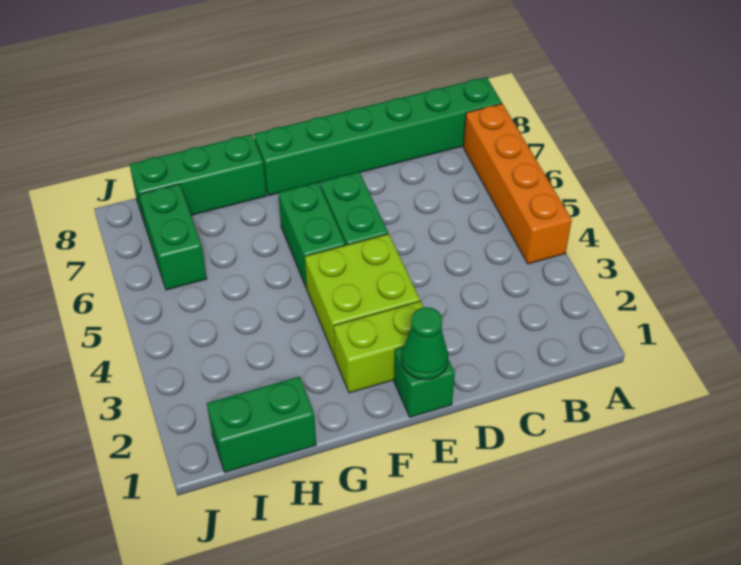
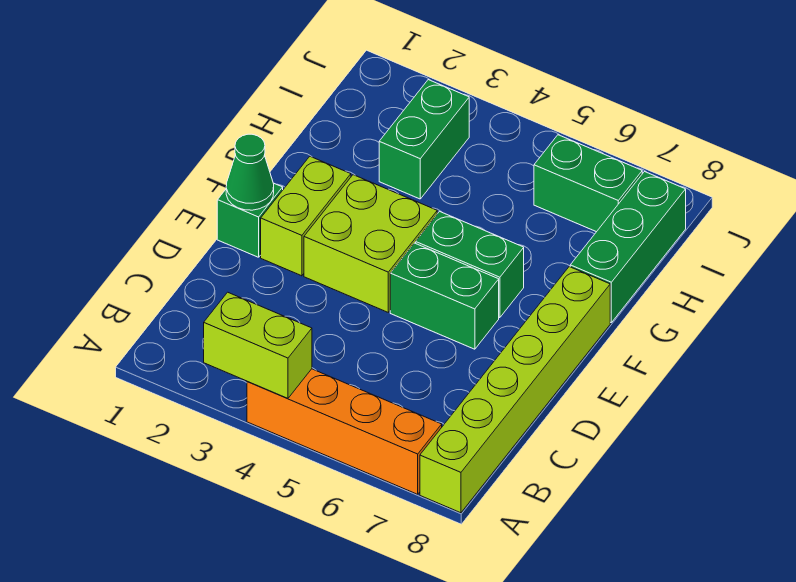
none -> lime brick A3:A4 level 2
green brick A8:F8 level 1 -> lime brick A8:F8 level 1
green brick H1:I1 level 1 -> green brick H3:I3 level 1

